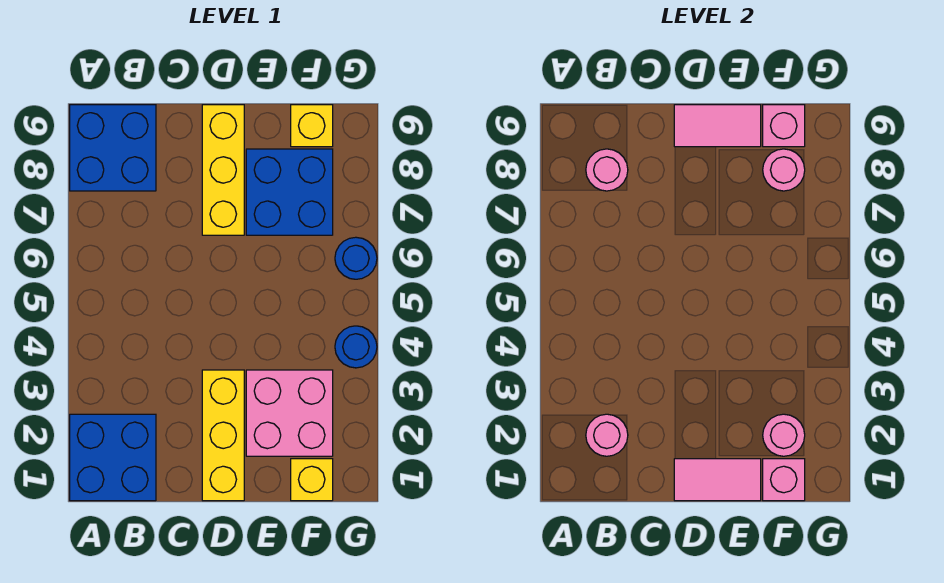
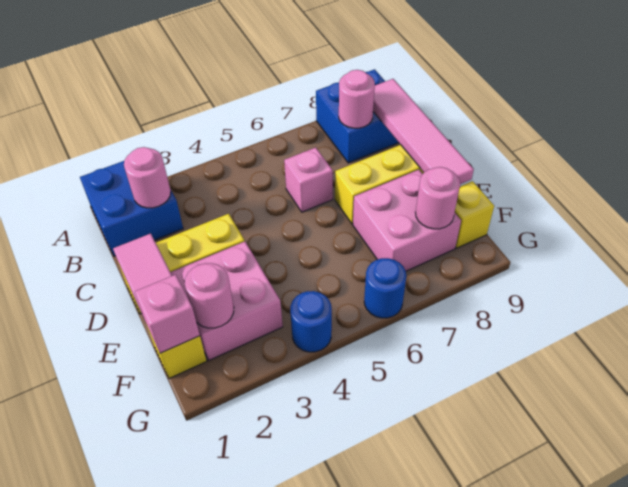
pink tile D9:E9 level 2 -> pink tile B9:E9 level 2
blue brick E7:F8 level 1 -> pink brick E7:F8 level 1
pink brick F9 level 2 -> pink brick C6 level 1

